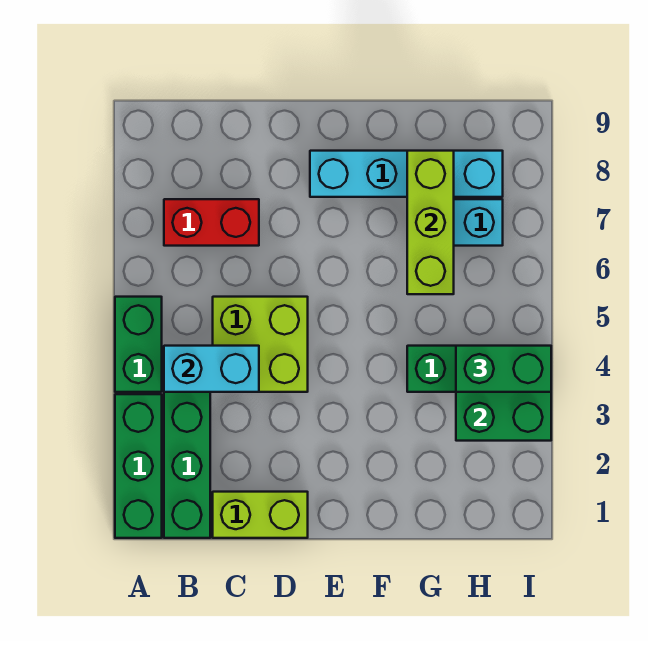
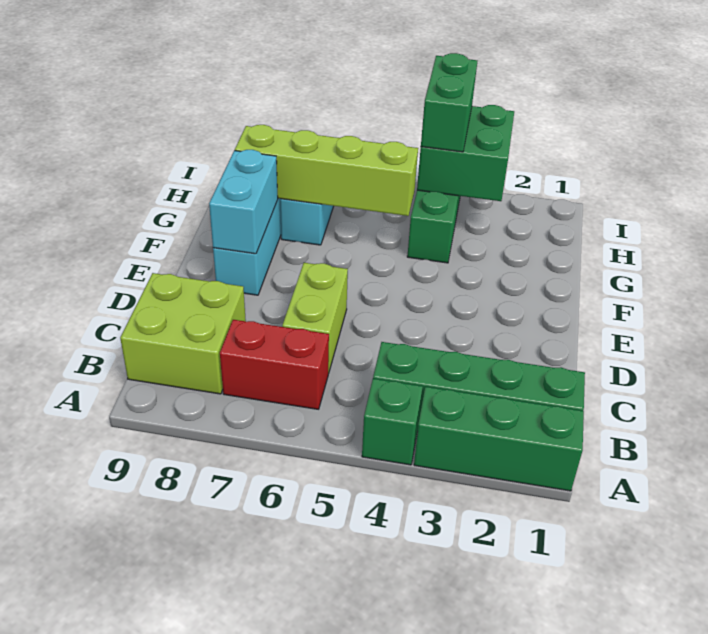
green brick A4:A5 level 1 -> green brick A4 level 1
cyan brick B4:C4 level 2 -> cyan brick E8:F8 level 2
red brick B7:C7 level 1 -> red brick B6:B7 level 1
lime brick C1:D1 level 1 -> lime brick C6:D6 level 1
lime brick C4:D5 level 1 -> lime brick B8:C9 level 1
lime brick G6:G8 level 2 -> lime brick G5:G8 level 2

